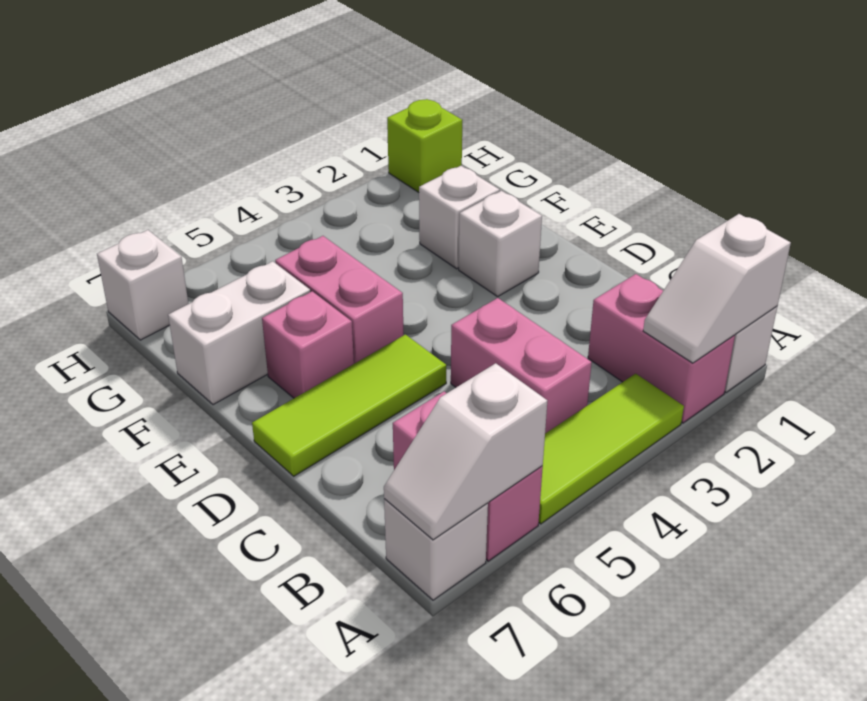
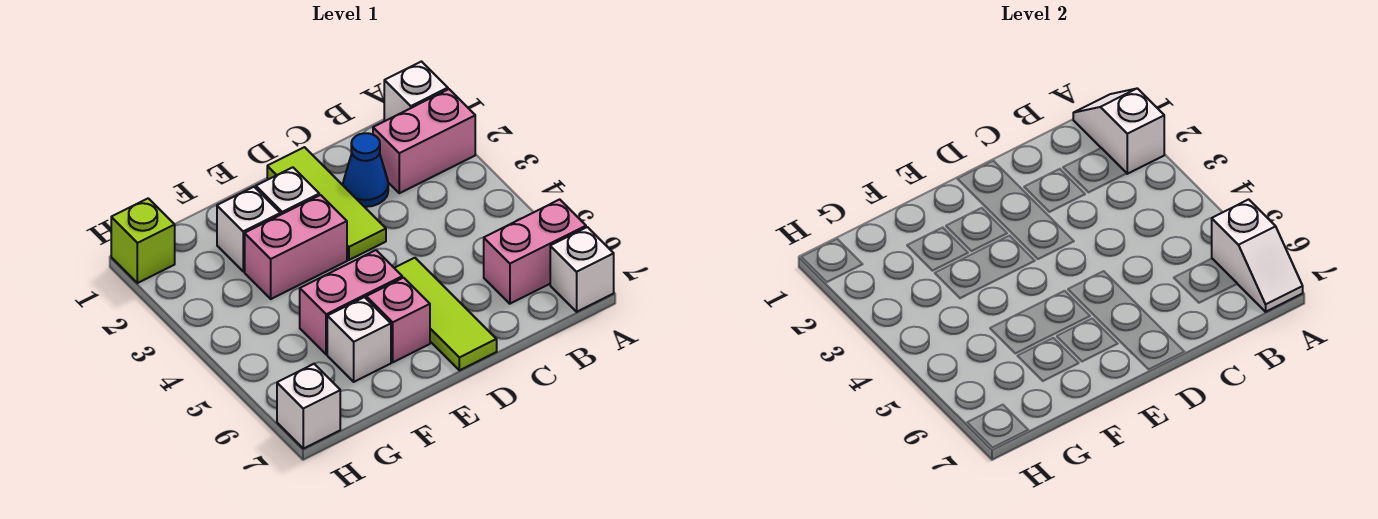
white slope A1:A2 level 2 top 1 -> white slope A1:A2 level 2 top 2
lime tile A3:A5 level 1 -> lime tile D1:D3 level 1
pink brick B4:C4 level 1 -> pink brick E3:F3 level 1
none -> blue cone C2 level 1
white brick F6:F7 level 1 -> white brick F6 level 1

